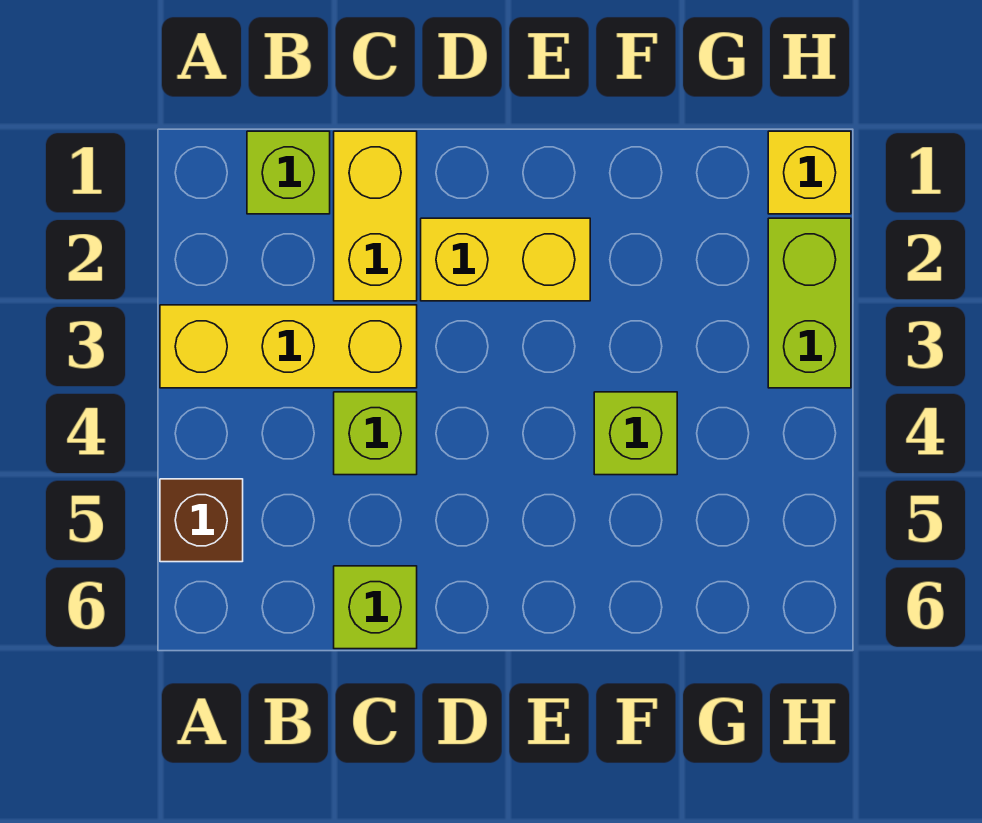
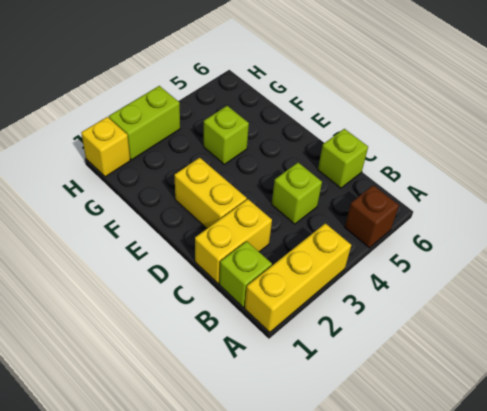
yellow brick A3:C3 level 1 -> yellow brick A1:A3 level 1

